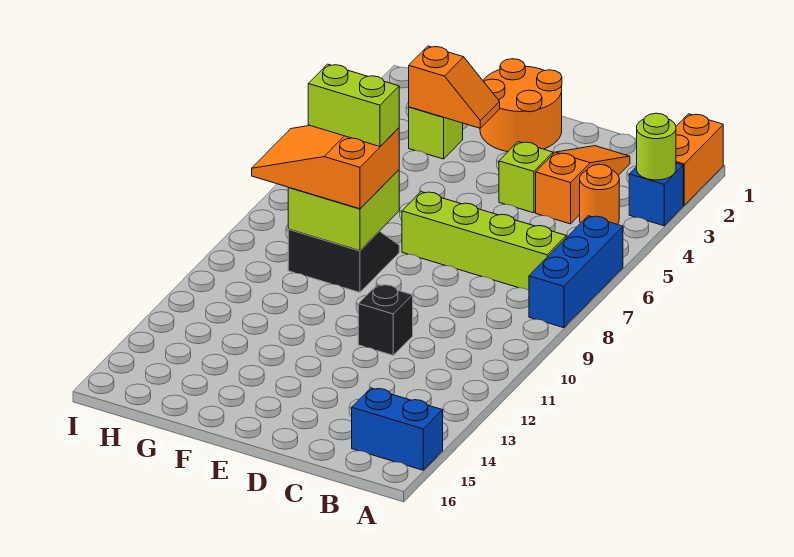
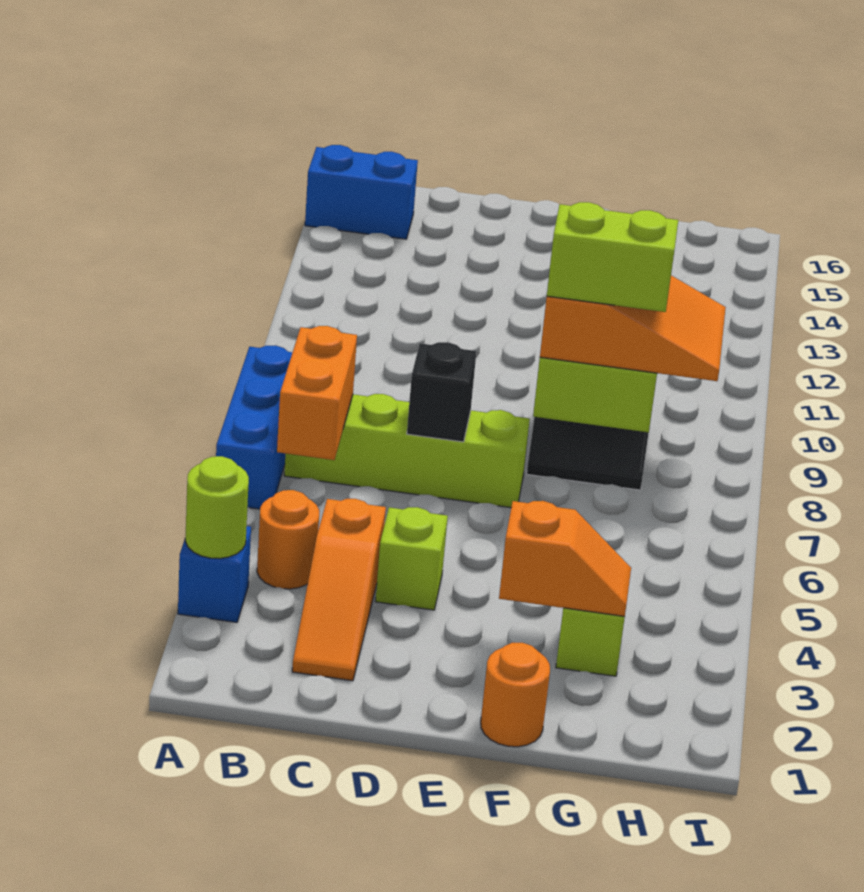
orange brick A1:A2 level 1 -> orange brick B6:B7 level 2
black brick D11 level 1 -> black brick D7 level 2
orange round brick E1:F2 level 1 -> orange round brick F1 level 1
orange slope F3:G3 level 2 top G -> orange slope F3:G3 level 2 top F

